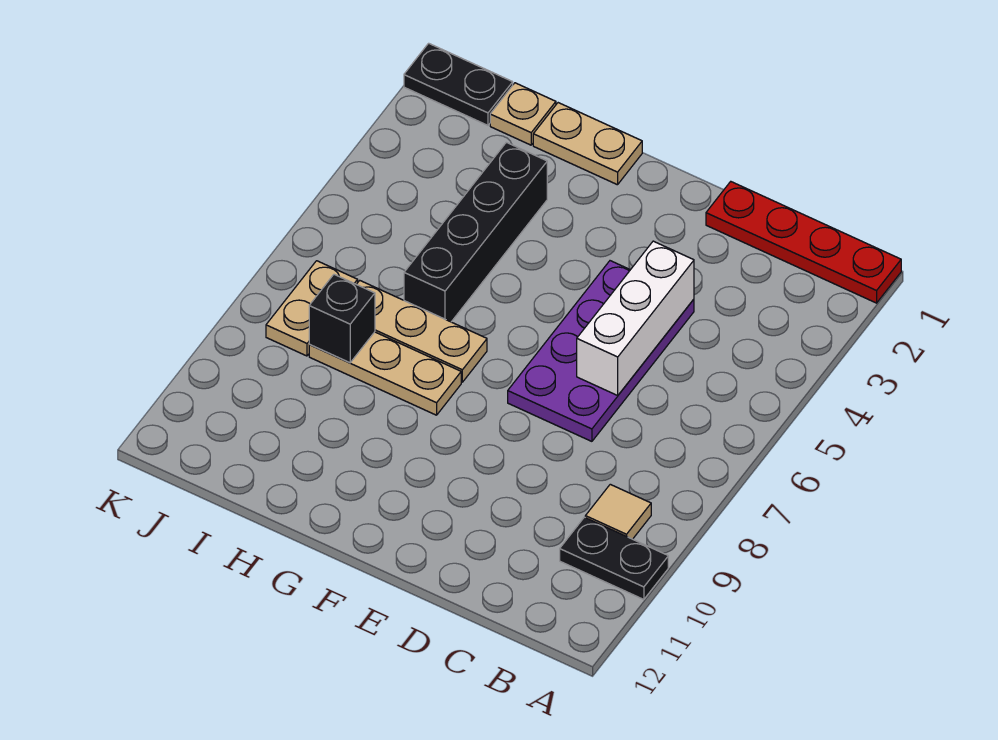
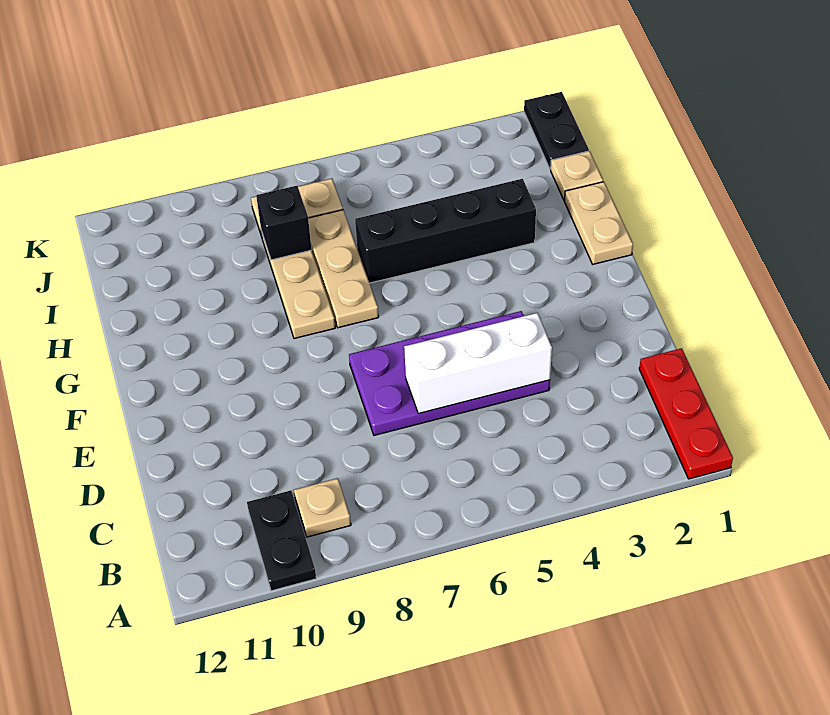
red plate A1:D1 level 1 -> red plate A1:C1 level 1
tan tile B9 level 1 -> tan plate B9 level 1

